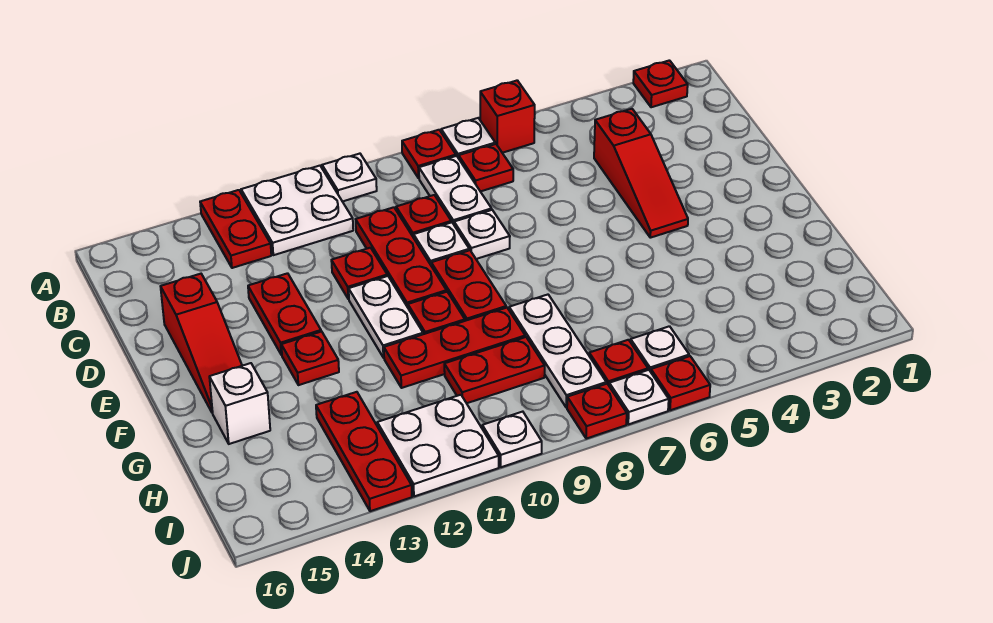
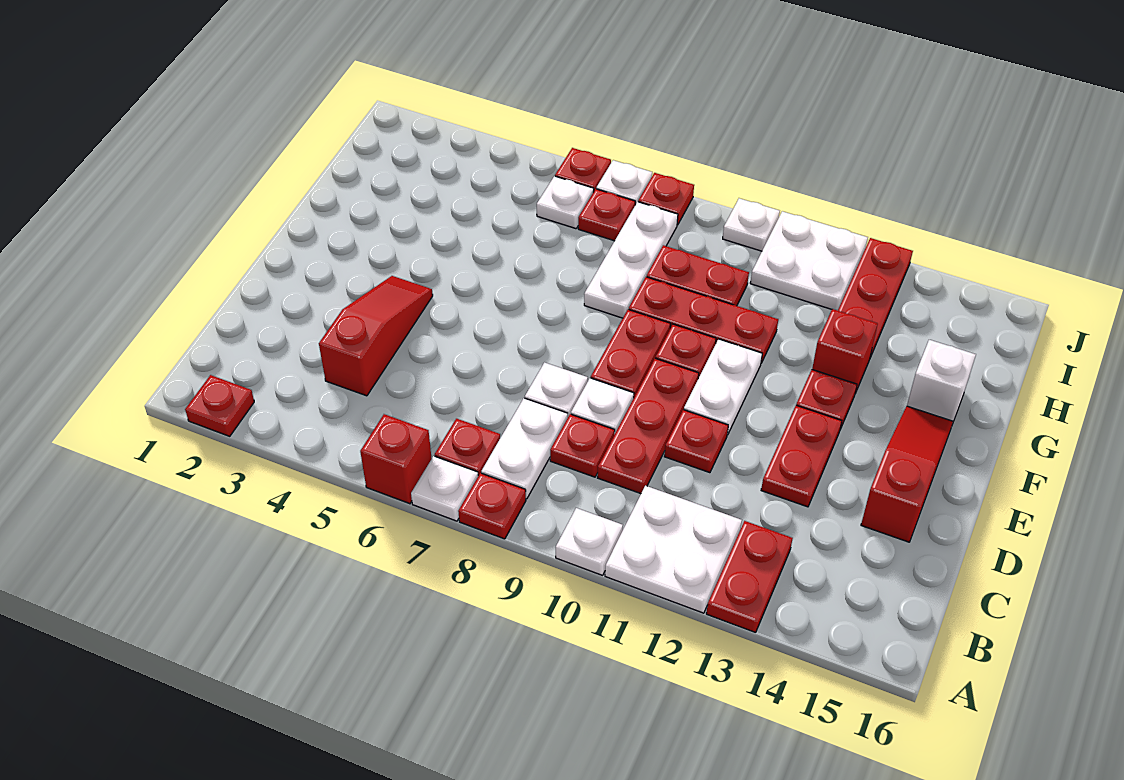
none -> red brick G13 level 1

